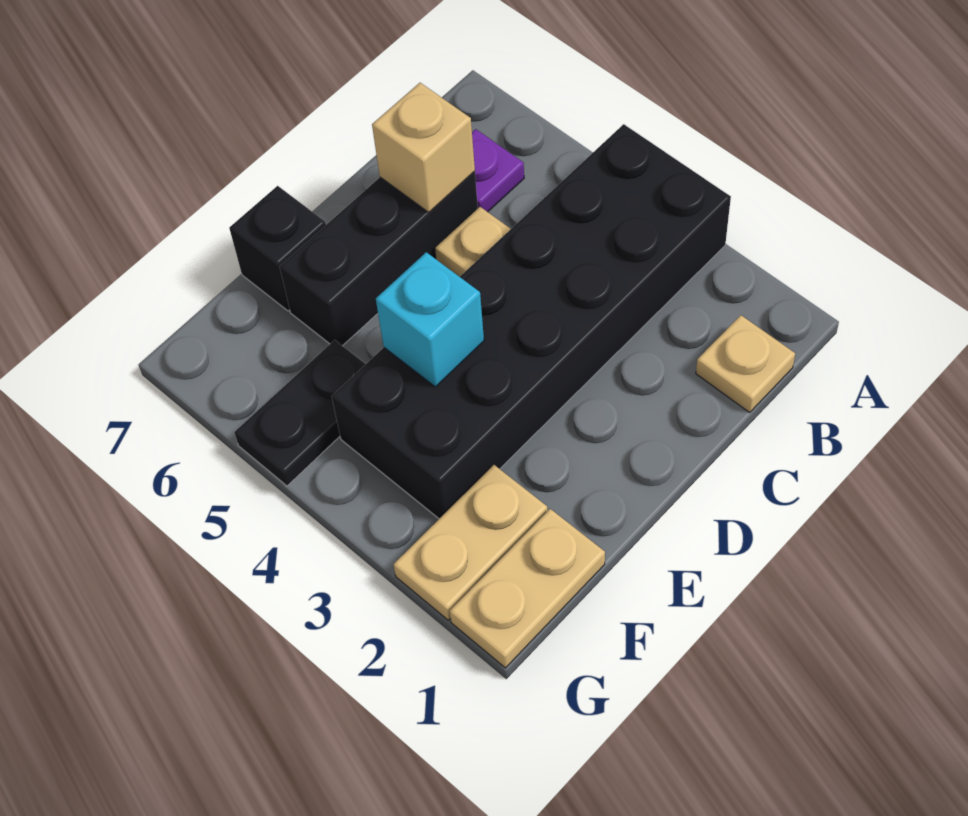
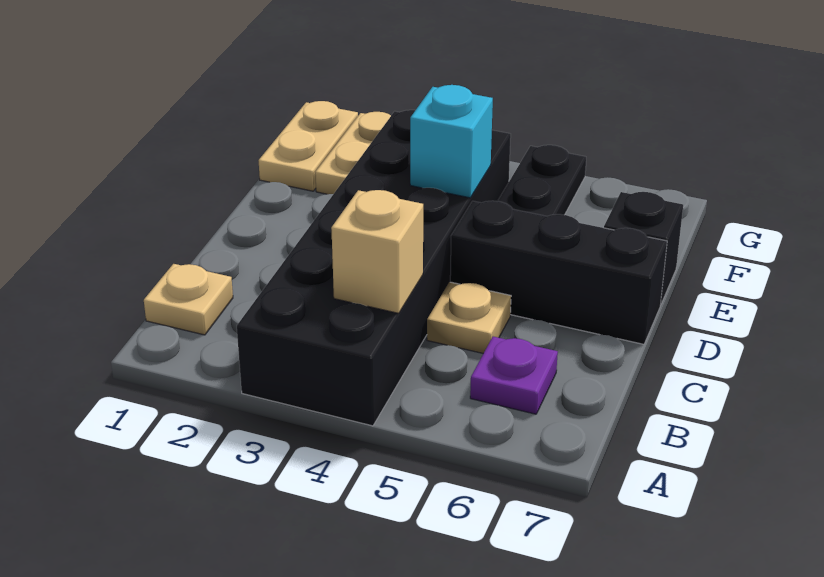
black brick C6:E6 level 1 -> black brick D5:D7 level 1
tan brick C6 level 2 -> tan brick B4 level 2

